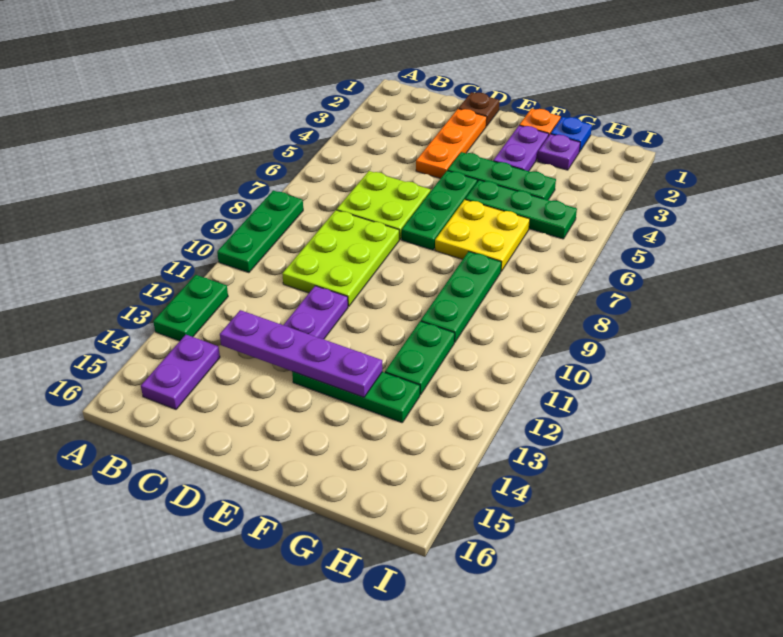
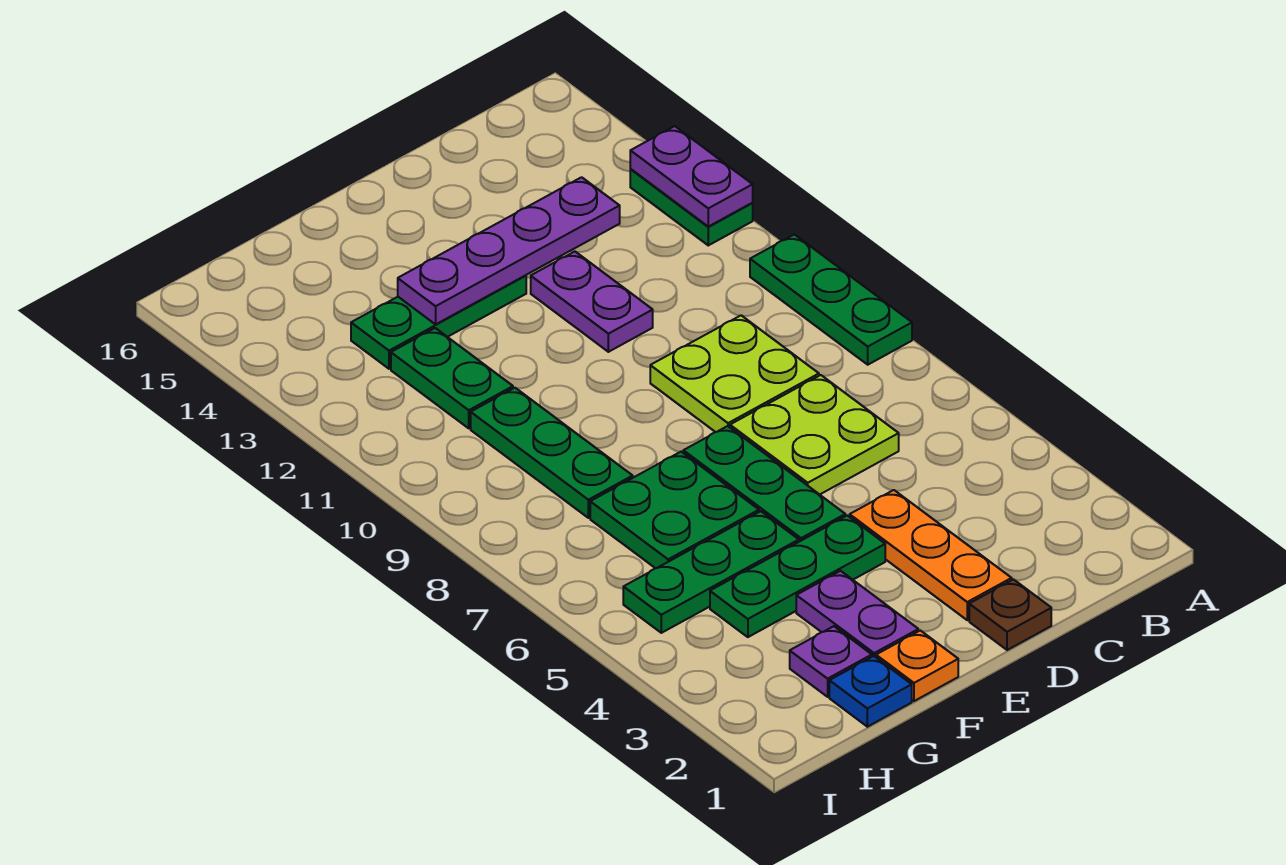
purple plate B14:B15 level 1 -> purple plate A12:A13 level 2
lime plate C8:D10 level 1 -> lime plate C8:D9 level 1
yellow plate F6:G7 level 1 -> green plate F6:G7 level 1

